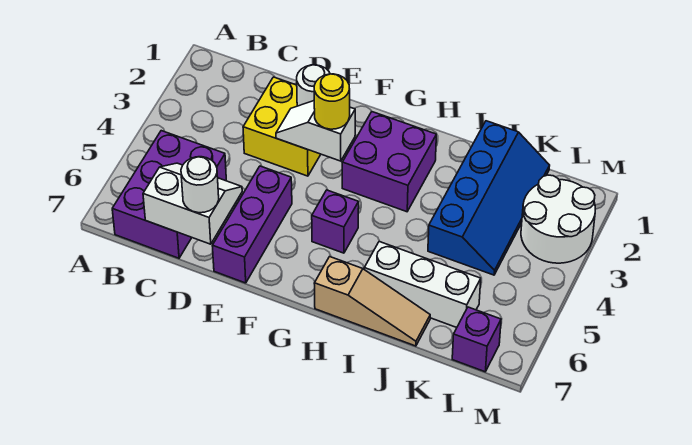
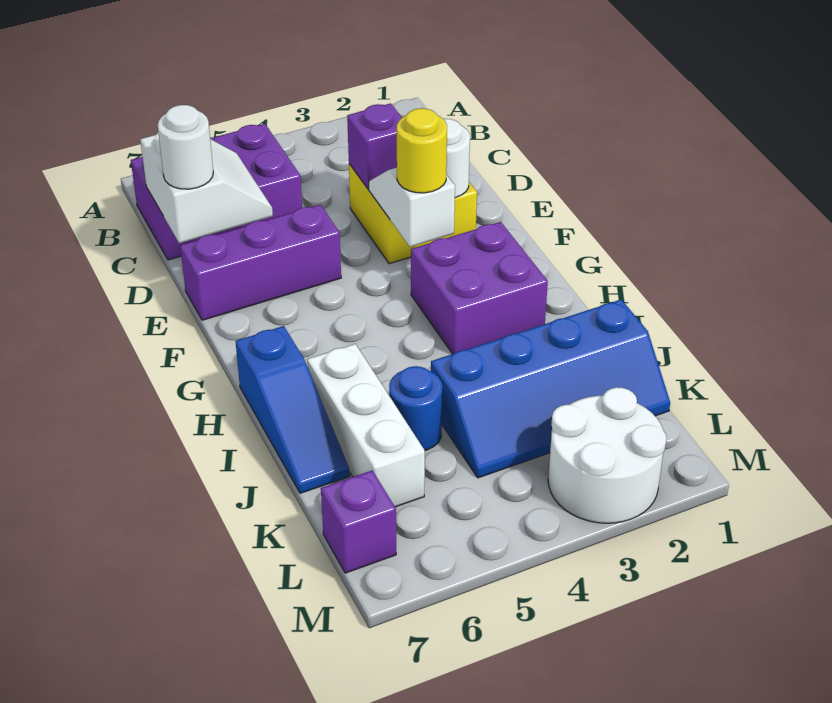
purple brick G5 level 1 -> purple brick D3 level 2
tan slope H7:J7 level 1 top H -> blue slope H7:J7 level 1 top H
none -> blue round brick J5 level 1

